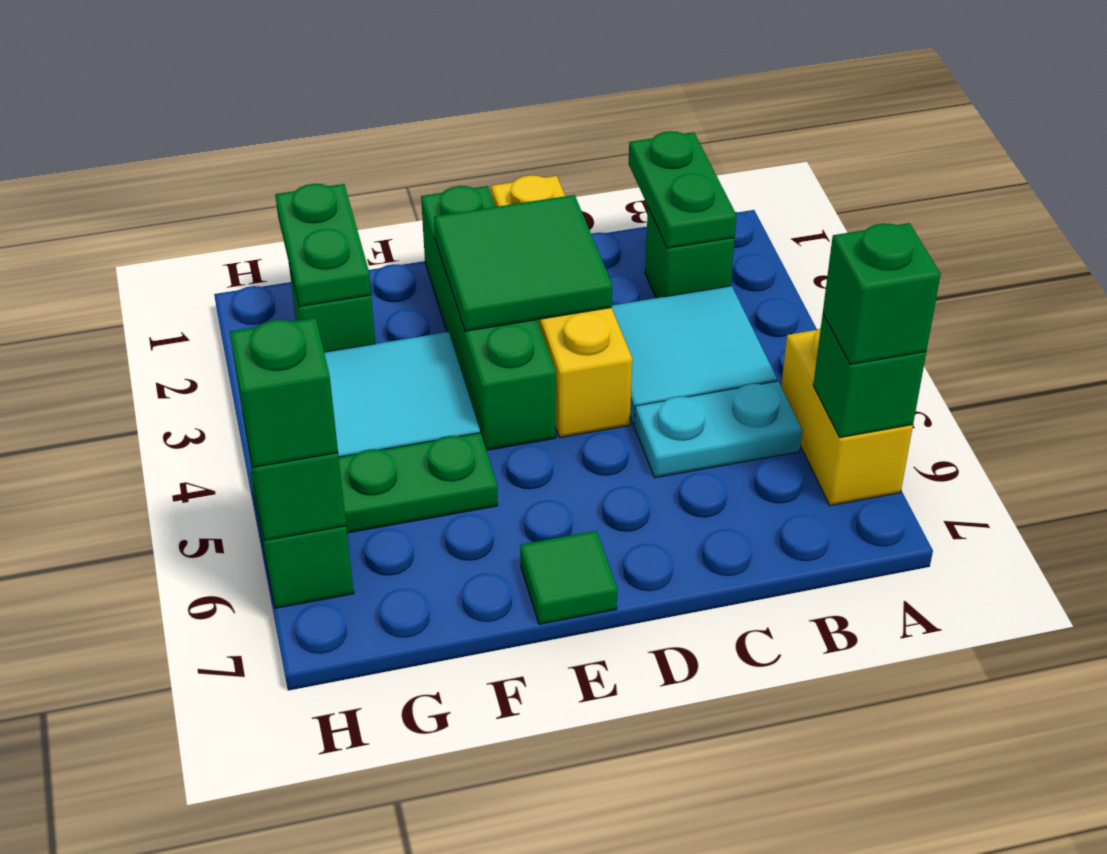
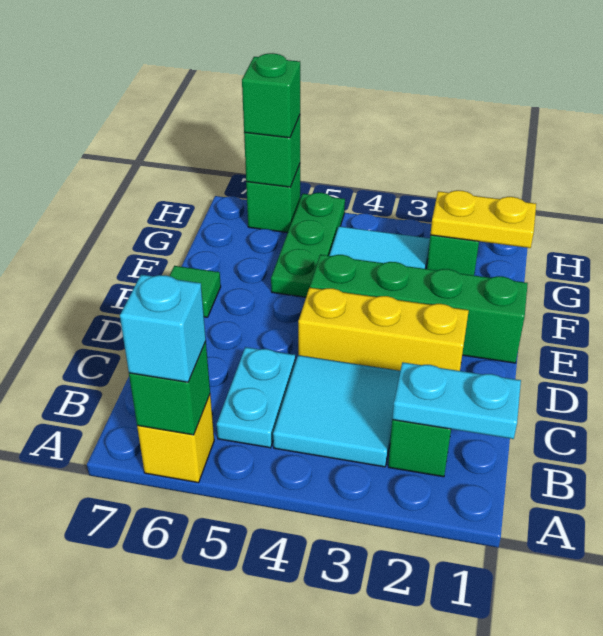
yellow brick A5:A6 level 1 -> yellow brick A6 level 1
green brick A6 level 3 -> cyan brick A6 level 3
green plate B1:B2 level 2 -> cyan plate B1:B2 level 2
yellow brick D1:D4 level 1 -> yellow brick D2:D4 level 1
green tile D2:E3 level 2 -> none
green plate G1:G2 level 2 -> yellow plate G1:G2 level 2

